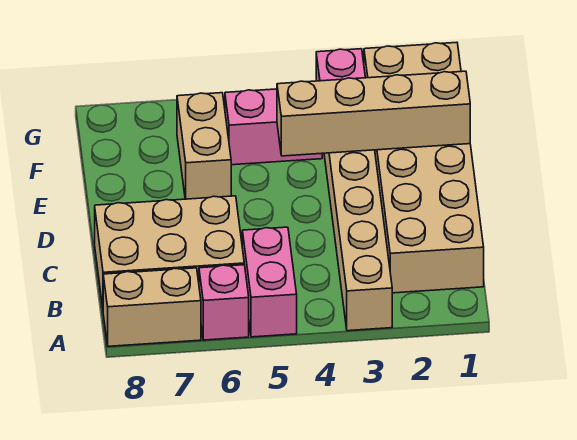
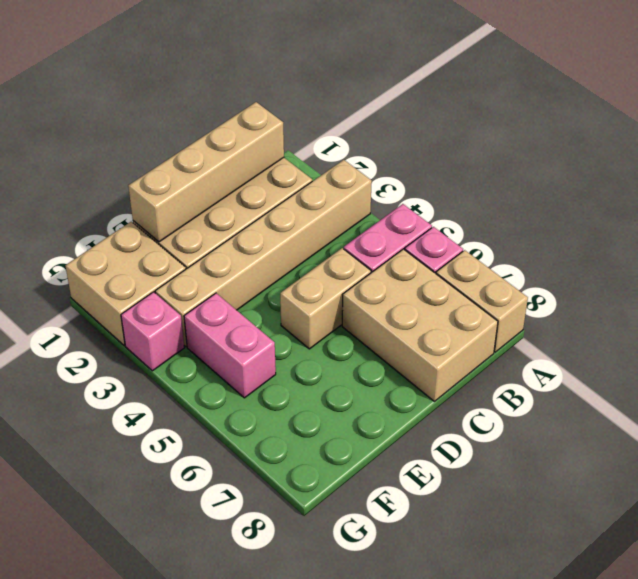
tan brick E1:E4 level 2 -> tan brick B1:E1 level 2
tan brick E6:F6 level 1 -> tan brick C5:D5 level 1

